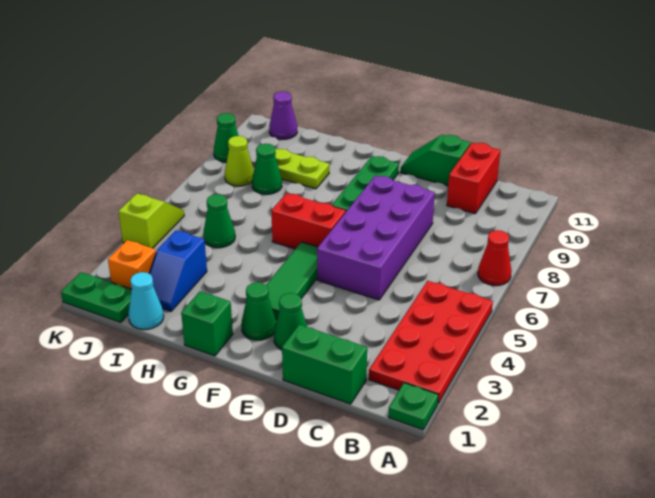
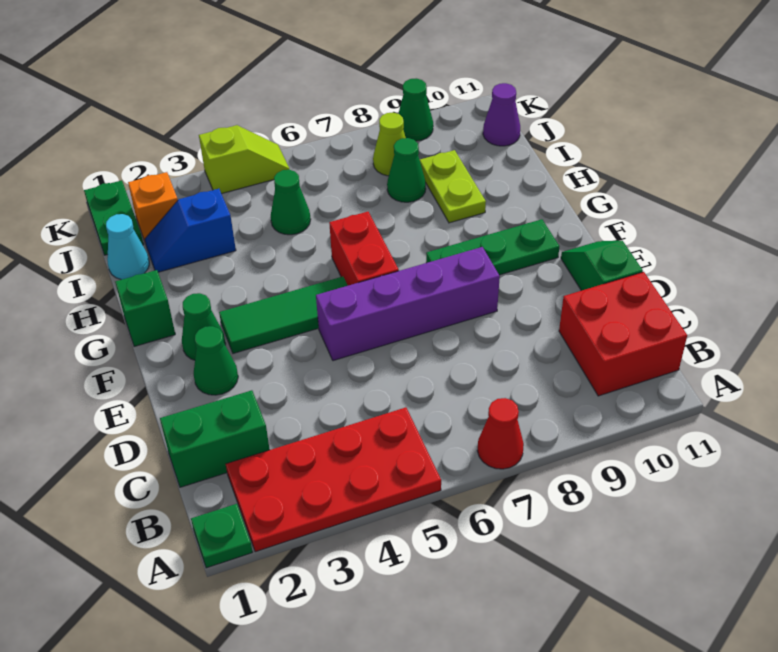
green brick C1:D1 level 1 -> green brick C1:C2 level 1
red brick C10:C11 level 1 -> red brick B10:C11 level 1
purple brick D5:E8 level 1 -> purple brick E5:E8 level 1

